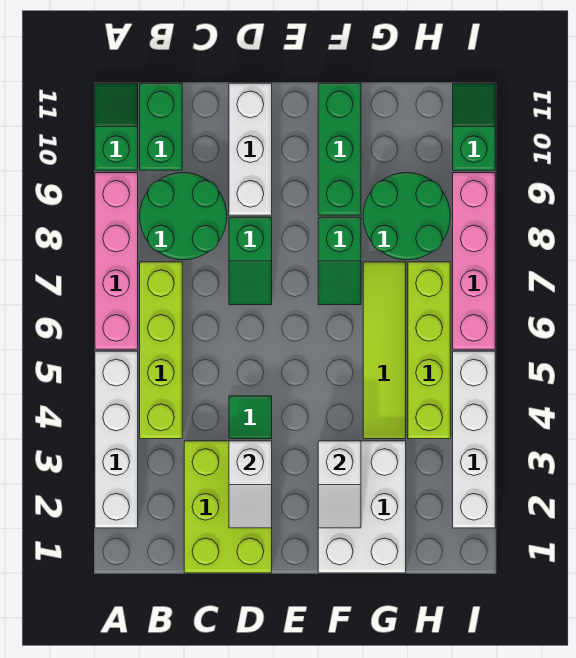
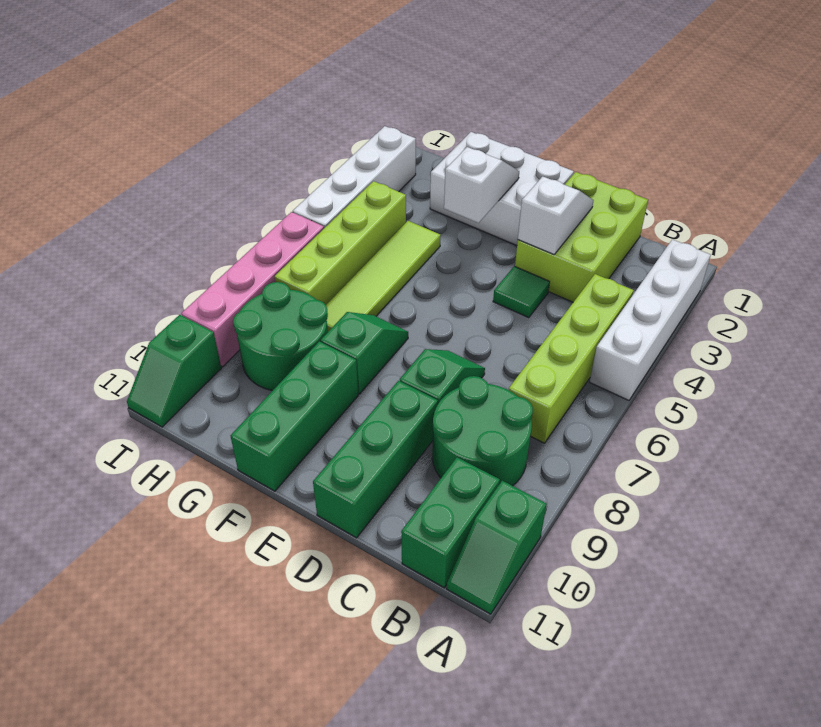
pink brick A6:A9 level 1 -> none
white brick D9:D11 level 1 -> green brick D9:D11 level 1
white brick F1:G3 level 1 -> white brick E1:G2 level 1

